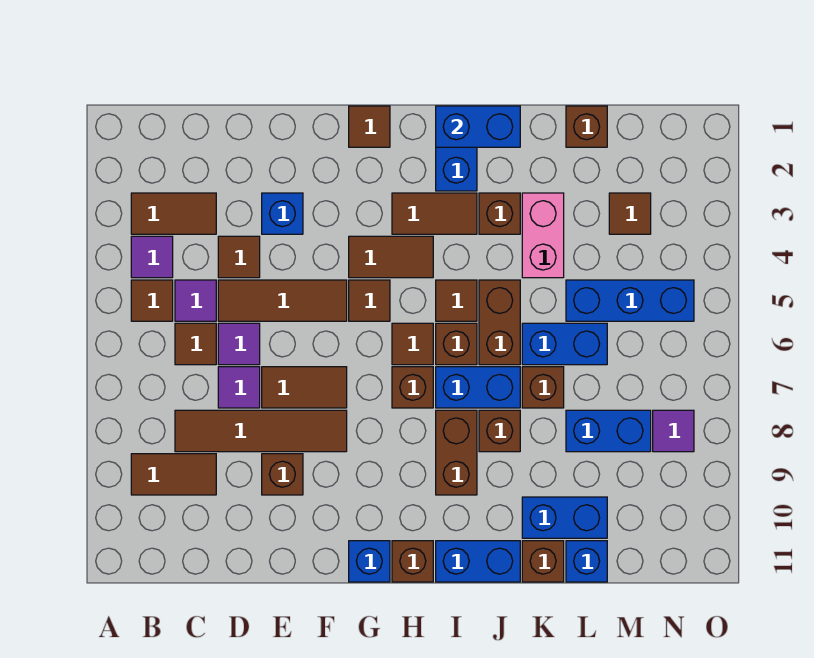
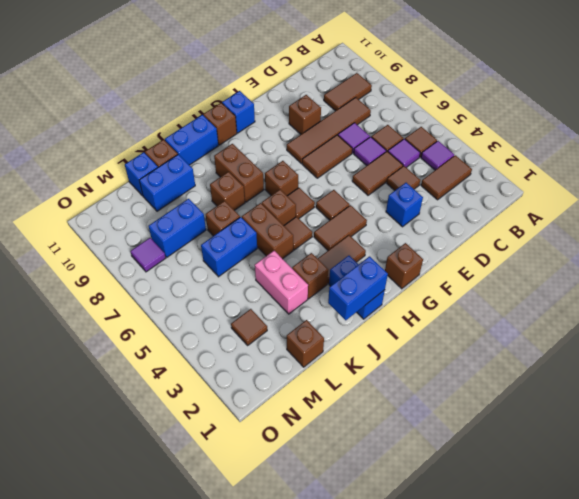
brown tile D5:F5 level 1 -> brown tile D5:E5 level 1
brown tile G1 level 1 -> brown brick G1 level 1
blue brick I7:J7 level 1 -> none
blue brick L5:N5 level 1 -> none

